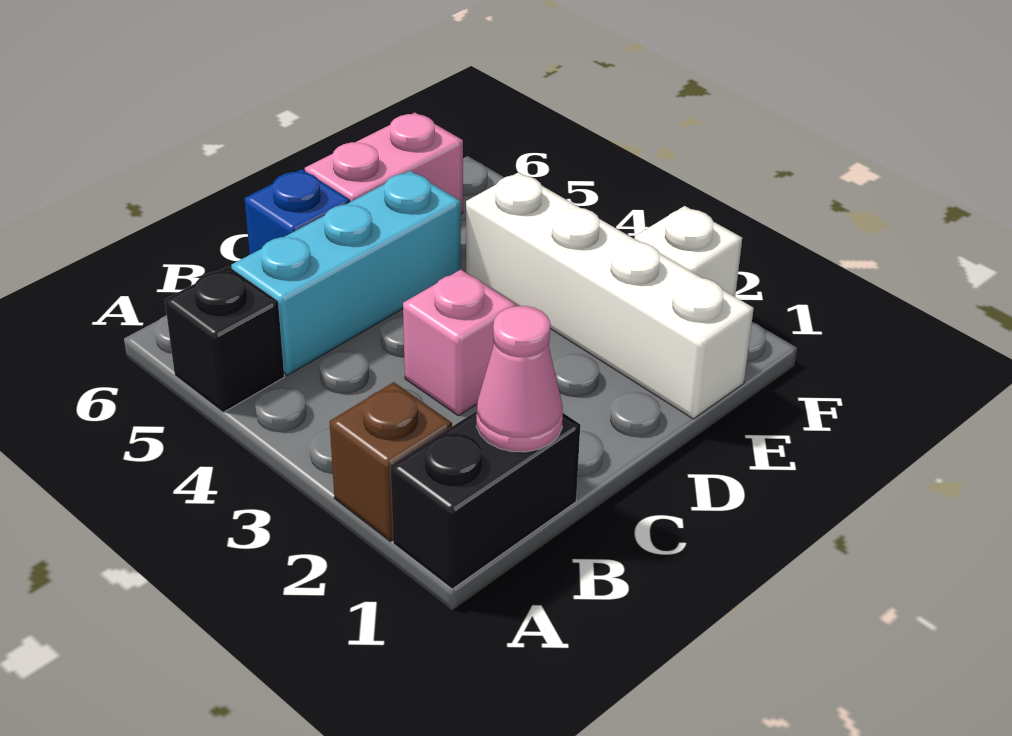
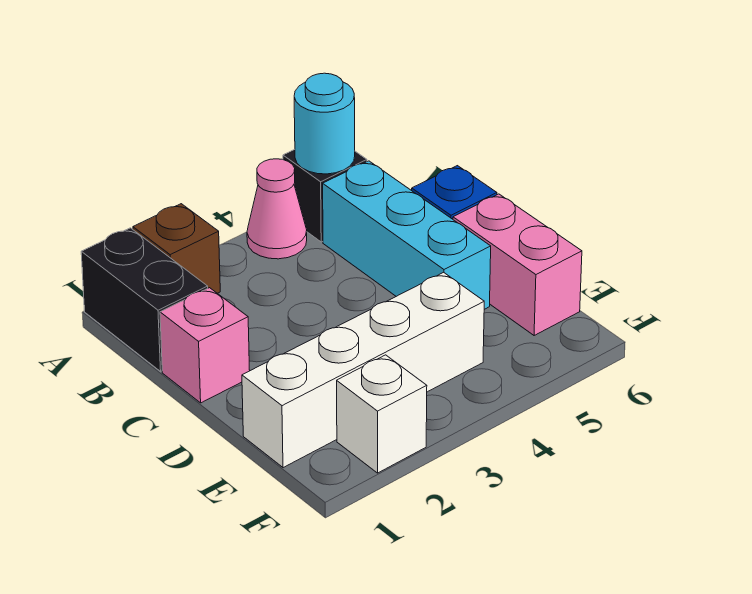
none -> cyan round brick A5 level 2
pink cone B1 level 2 -> pink cone A4 level 1
pink brick C3 level 1 -> pink brick C1 level 1

